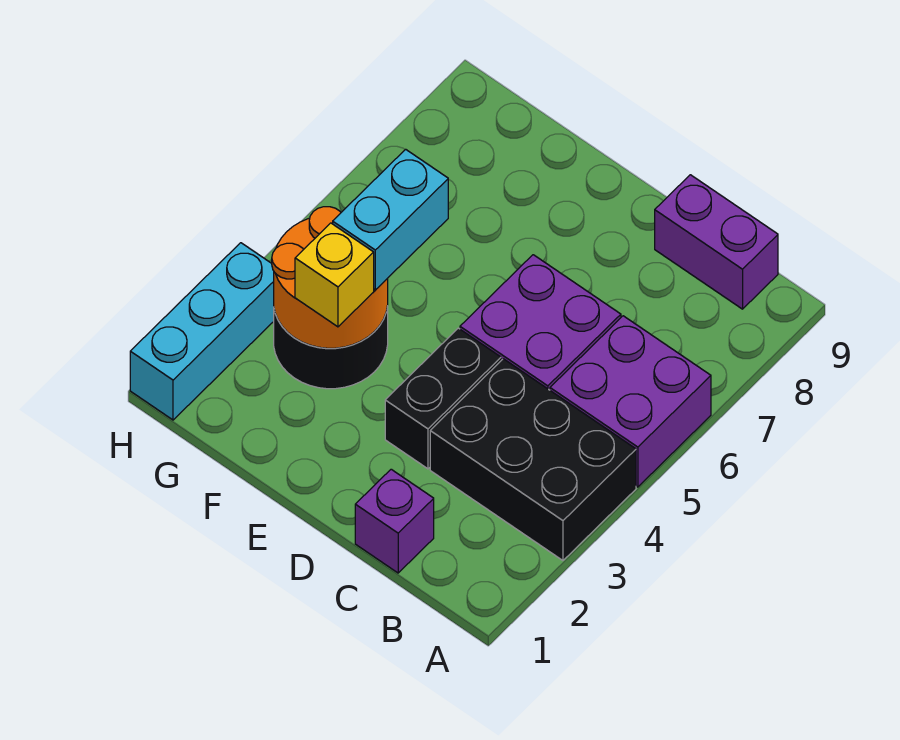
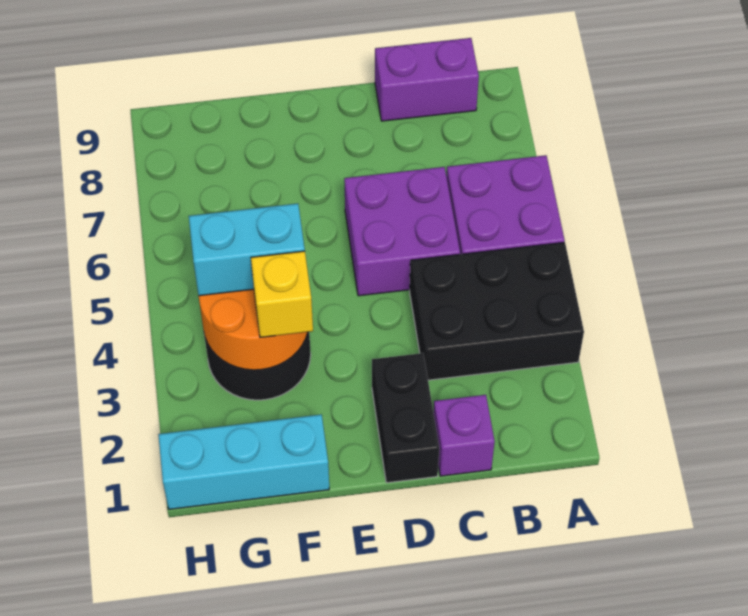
black brick D3:D4 level 1 -> black brick D1:D2 level 1
cyan brick F4:F5 level 3 -> cyan brick F4:G4 level 3
cyan brick H1:H3 level 1 -> cyan brick F1:H1 level 1

